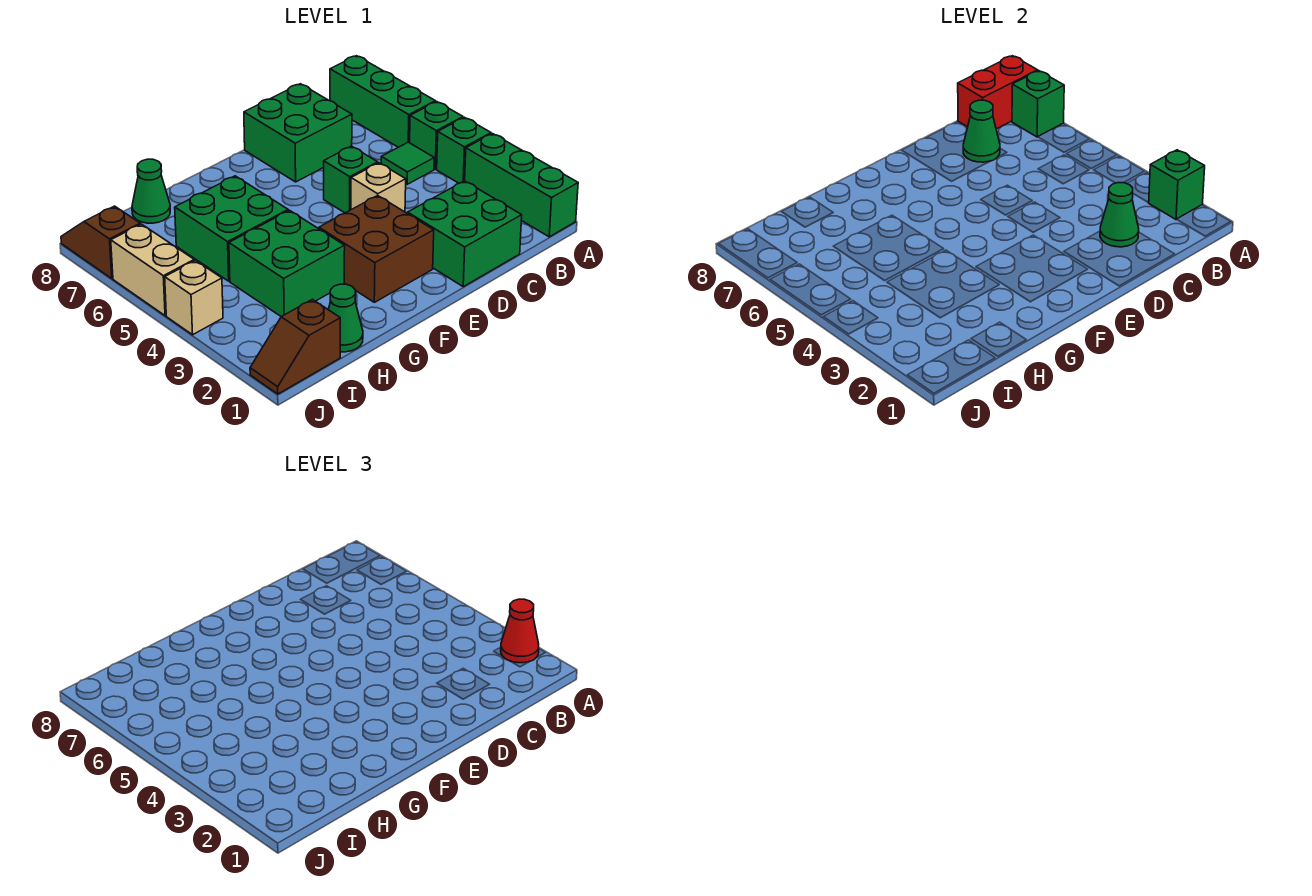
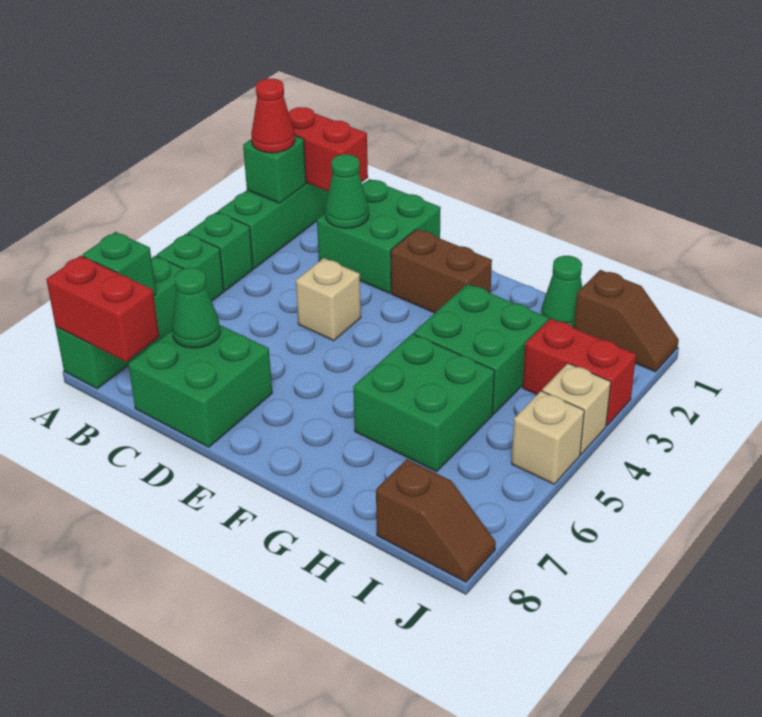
none -> red brick A1:B1 level 2
green tile B5 level 1 -> none
green brick D5 level 1 -> none
brown brick E2:F3 level 1 -> brown brick E2:F2 level 1
green cone H8 level 1 -> none
none -> red brick I3:J3 level 1
tan brick J5:J6 level 1 -> tan brick J5 level 1
brown slope J7:J8 level 1 top 7 -> brown slope I8:J8 level 1 top I

